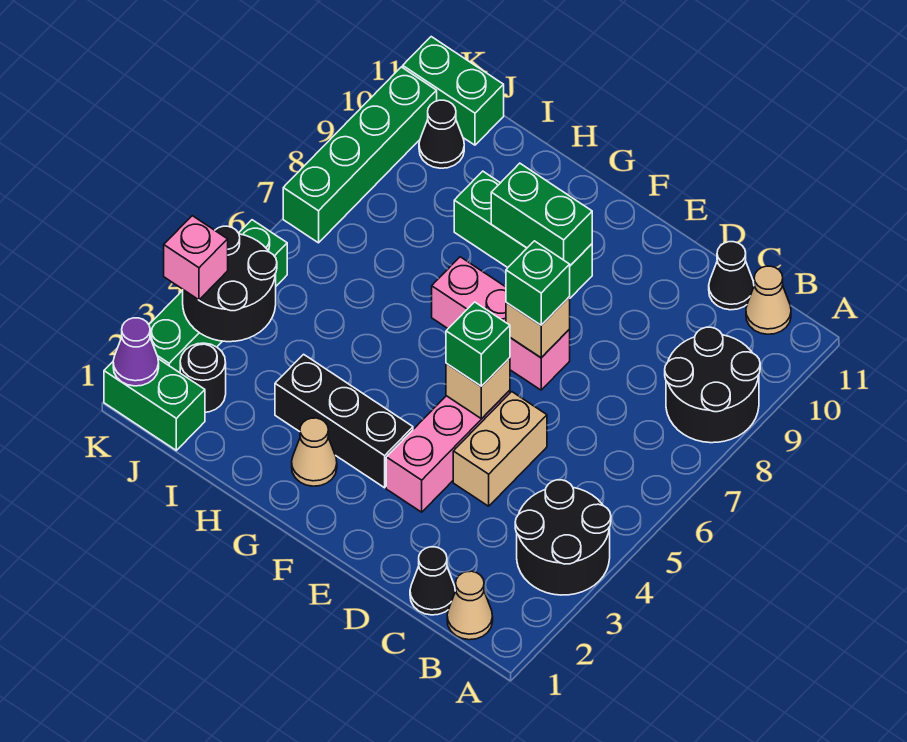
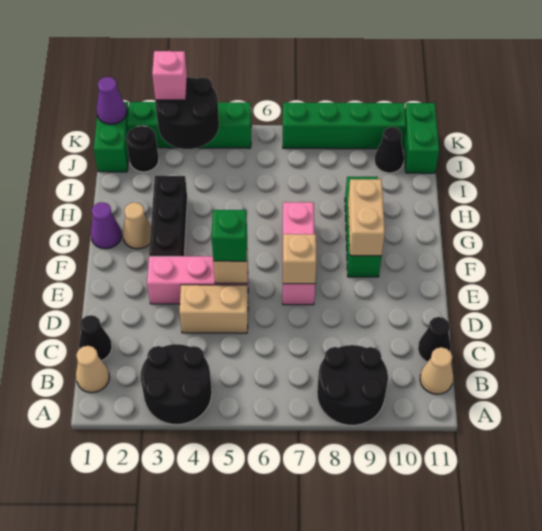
green brick E7 level 3 -> none
green brick F9:G9 level 2 -> tan brick F9:G9 level 2
none -> purple cone G1 level 1

